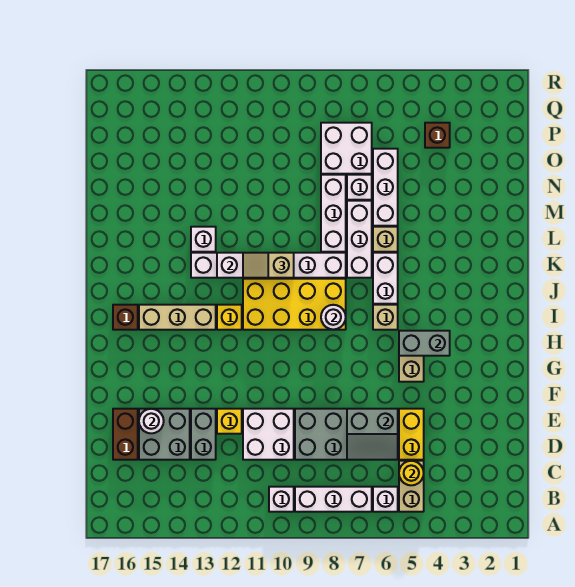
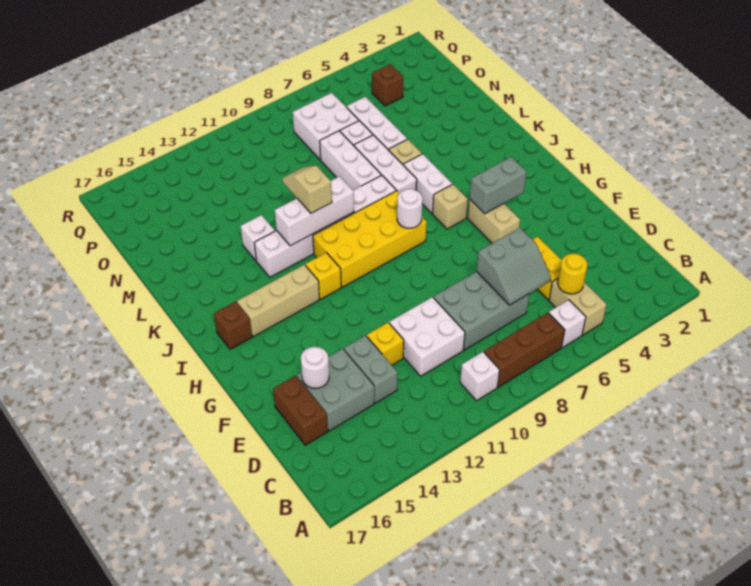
white brick B7:B9 level 1 -> brown brick B7:B9 level 1
tan slope K10:K11 level 3 top 10 -> tan slope K11:L11 level 3 top K

